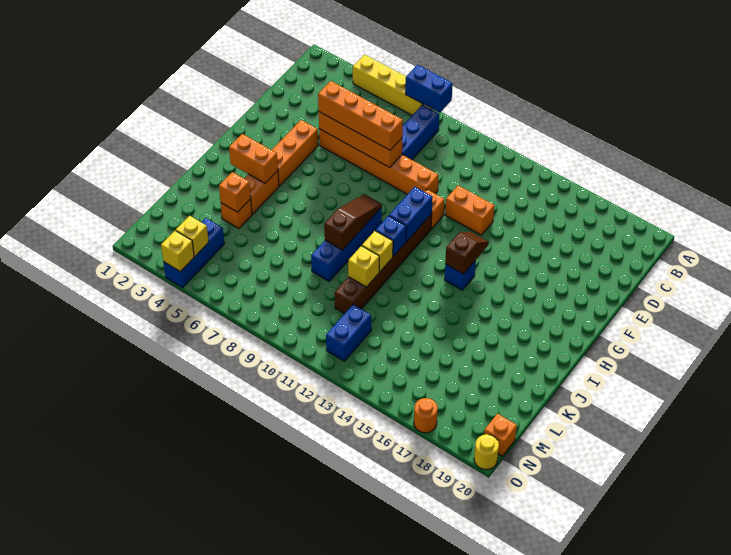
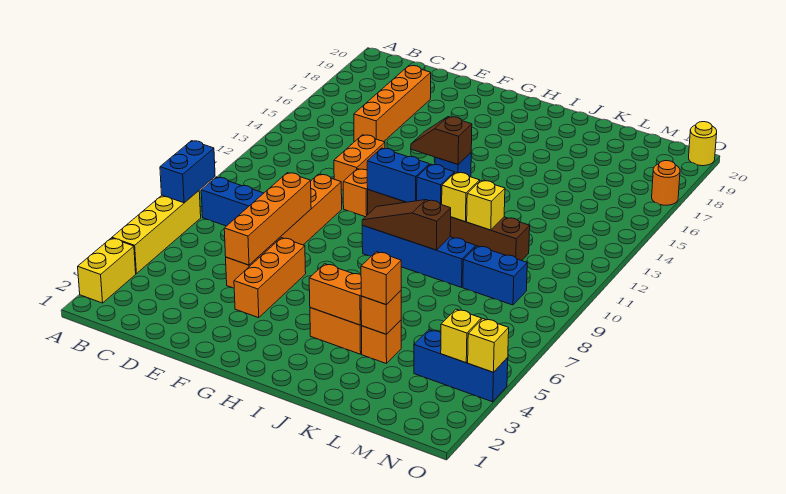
none -> yellow brick A2:A3 level 1
orange brick E5:E8 level 3 -> orange brick D15:D18 level 1
orange brick F4:H4 level 1 -> orange brick F4:F6 level 1
orange brick I3:I4 level 2 -> orange brick I4:J4 level 2
blue brick M12:N12 level 1 -> blue brick L9:M9 level 1
orange brick N20 level 1 -> orange brick K4 level 3

